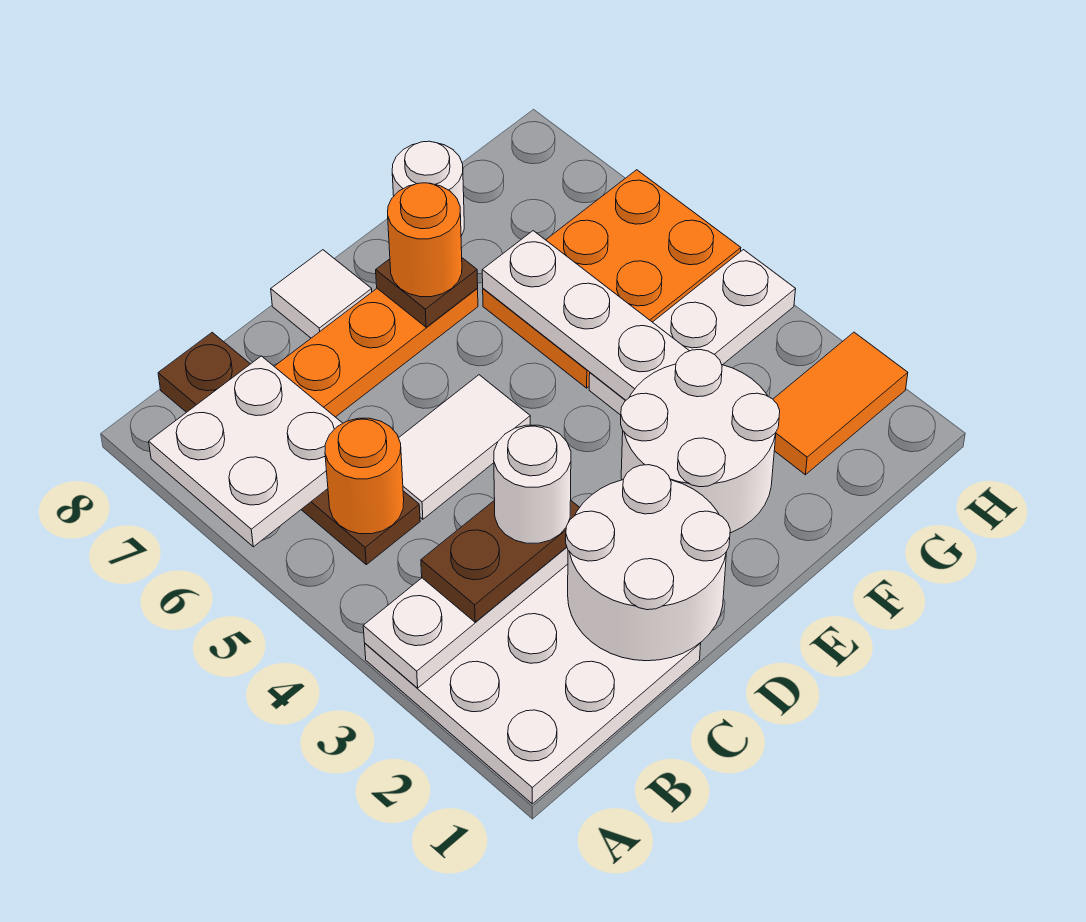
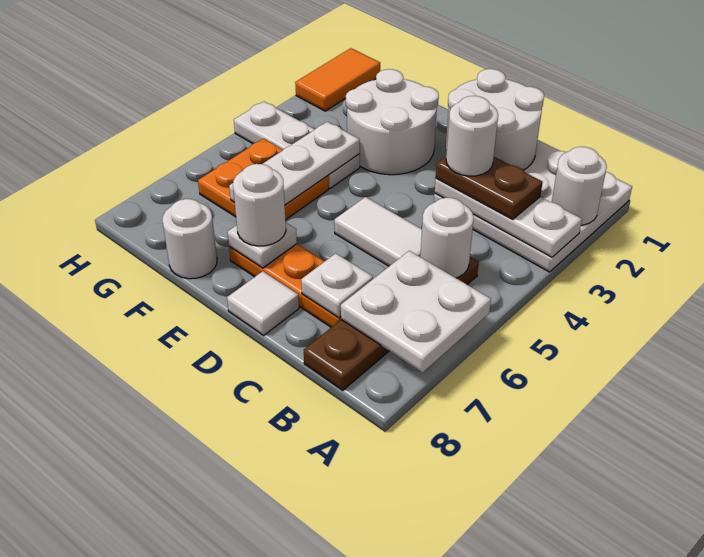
none -> white round brick A2 level 2
orange round brick B5 level 2 -> white round brick B5 level 2
none -> white plate C7 level 2
brown plate E7 level 2 -> white plate E7 level 2
orange round brick E7 level 3 -> white round brick E7 level 3
orange plate F5:H6 level 1 -> orange plate F5:G6 level 1
orange tile G2:H2 level 1 -> orange tile H1:H2 level 1

